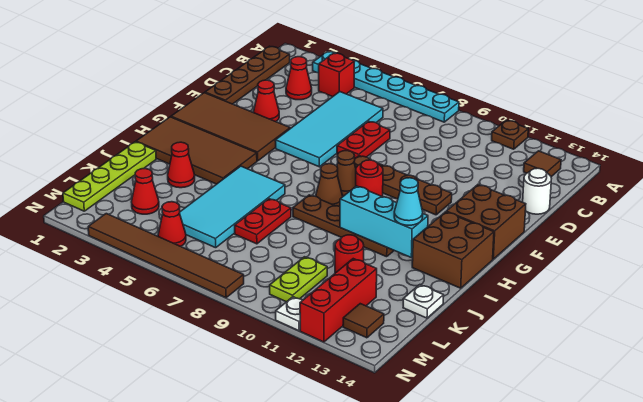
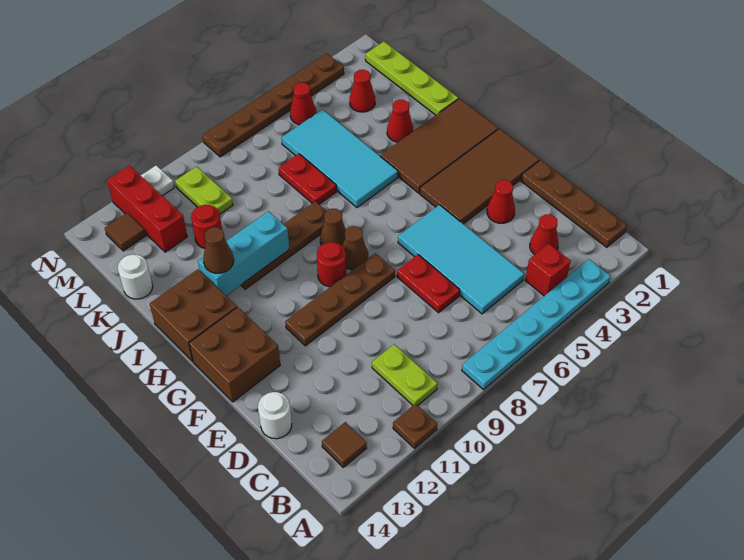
none -> lime plate B10:C10 level 1
cyan cone I12 level 3 -> brown cone I12 level 3
white plate K14 level 1 -> white round brick K14 level 1
brown tile N3:N8 level 1 -> brown plate N3:N8 level 1

